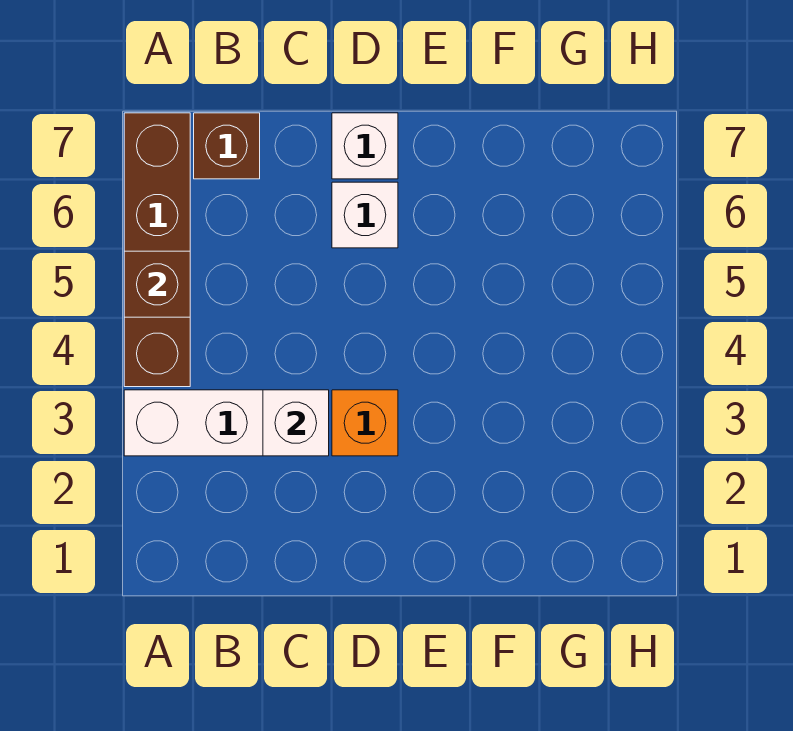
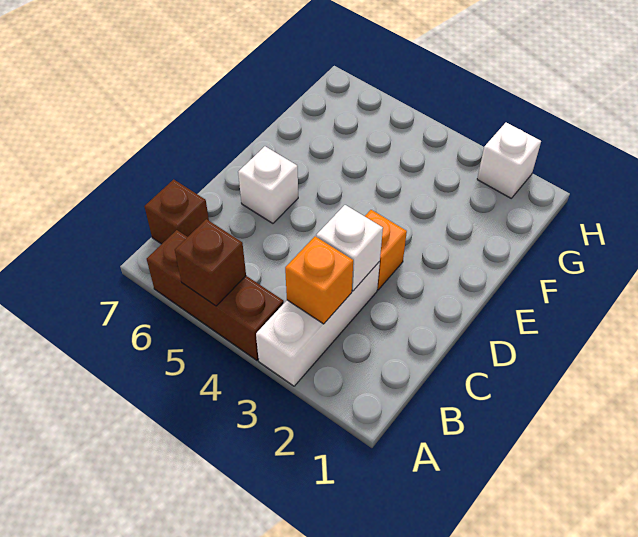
brown brick A4:A7 level 1 -> brown brick A4:A6 level 1
none -> orange brick B3 level 2
white brick D7 level 1 -> white brick H2 level 1

